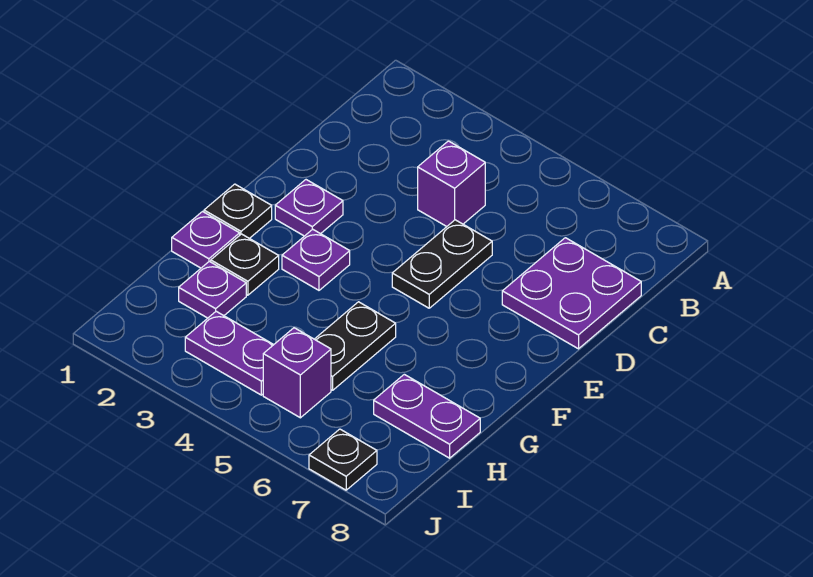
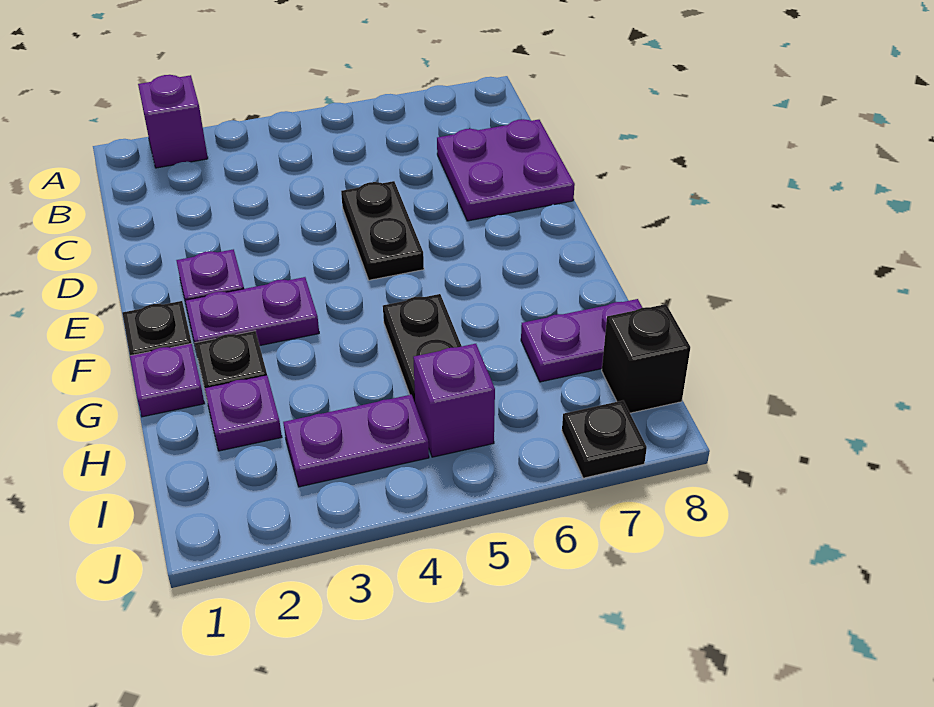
purple brick C4 level 1 -> purple brick A2 level 1
purple plate F3 level 1 -> purple plate F2:F3 level 1
none -> black brick I8 level 1

